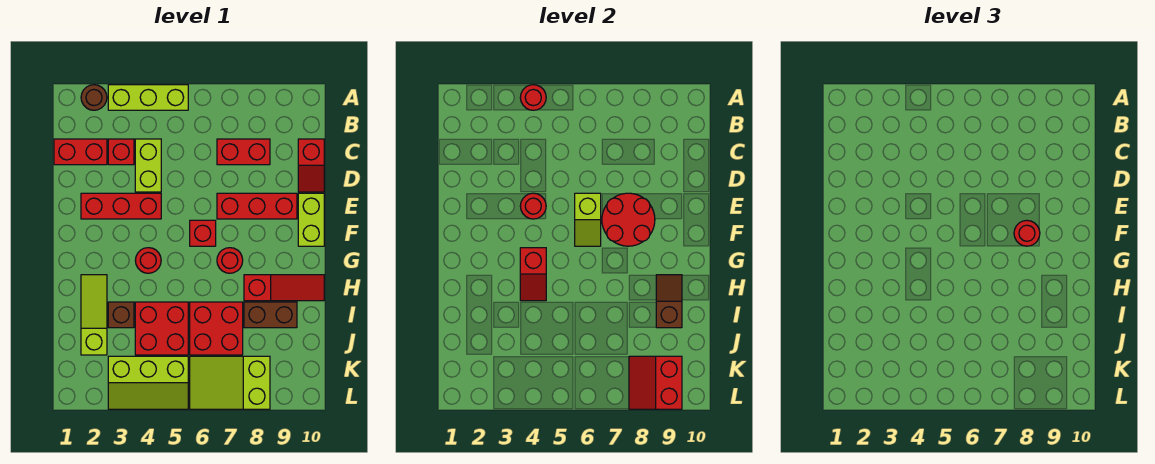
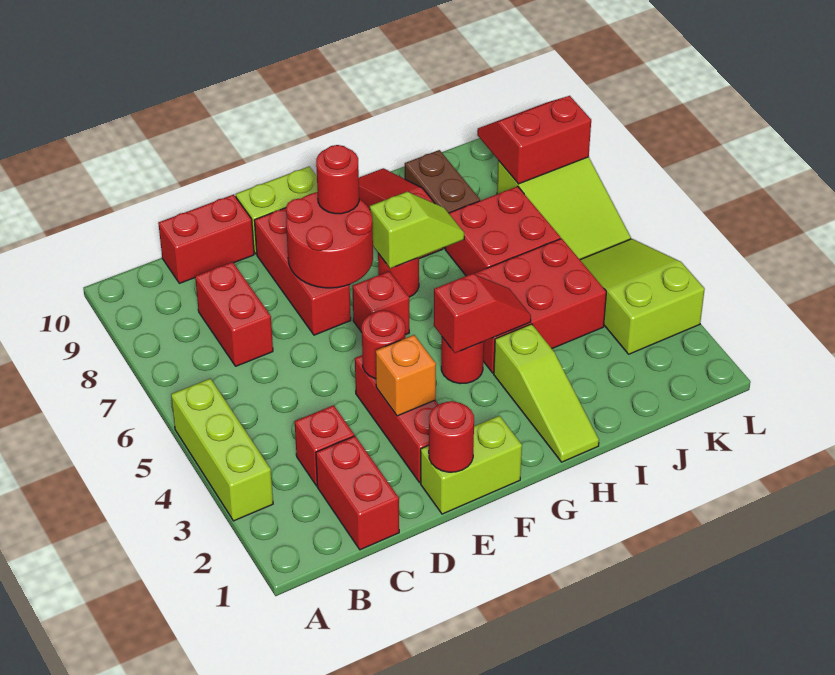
brown round brick A2 level 1 -> none
red round brick A4 level 2 -> red round brick E1 level 2
lime brick C4:D4 level 1 -> lime brick E1:F1 level 1
red slope C10:D10 level 1 top C -> red brick C10:D10 level 1
none -> orange brick E3 level 2
lime slope E6:F6 level 2 top E -> lime slope G7:H7 level 2 top G
lime slope H2:J2 level 1 top J -> lime slope H1:H3 level 1 top 3
brown slope H9:I9 level 2 top I -> none
brown brick I3 level 1 -> none
red brick I4:J5 level 1 -> red brick H4:J5 level 1
lime slope K3:L5 level 1 top K -> lime slope K3:L5 level 1 top 3
red slope K8:L9 level 2 top 9 -> red slope K8:L9 level 2 top 8

